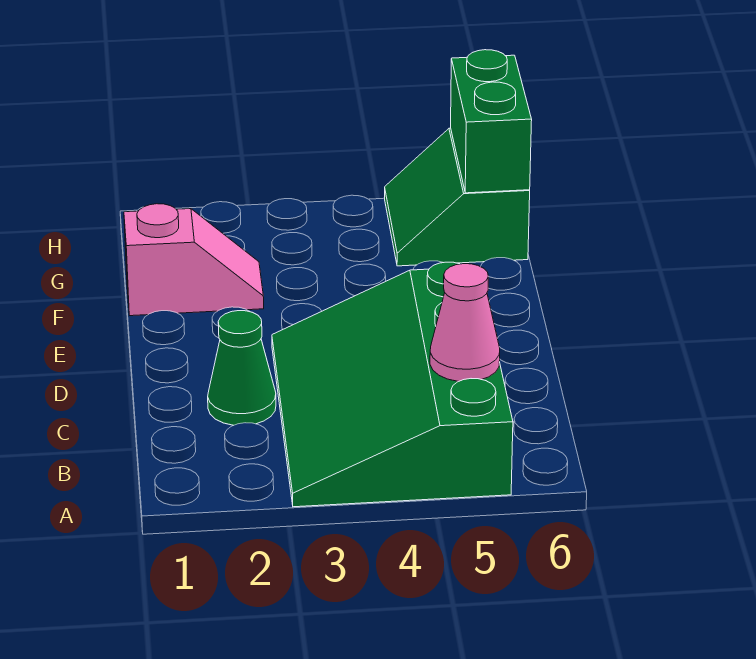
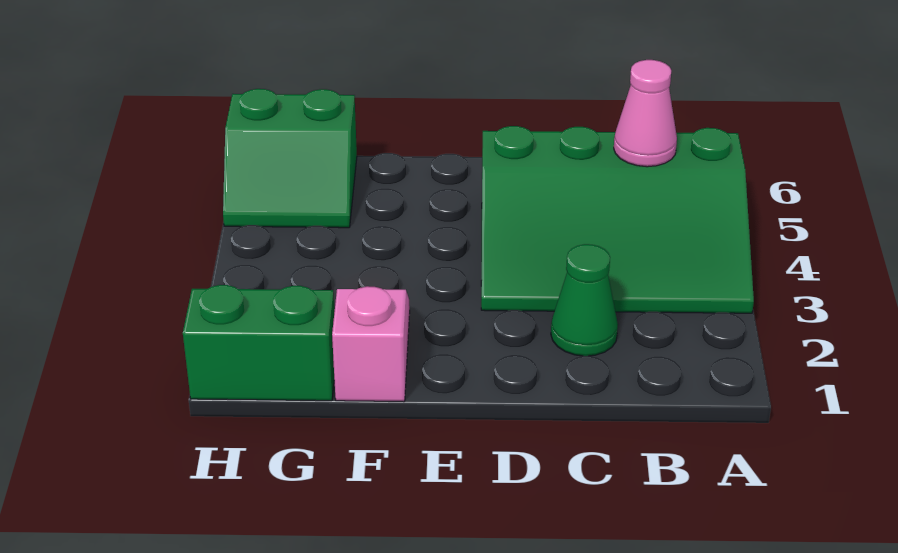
green brick G6:H6 level 2 -> green brick G1:H1 level 1

